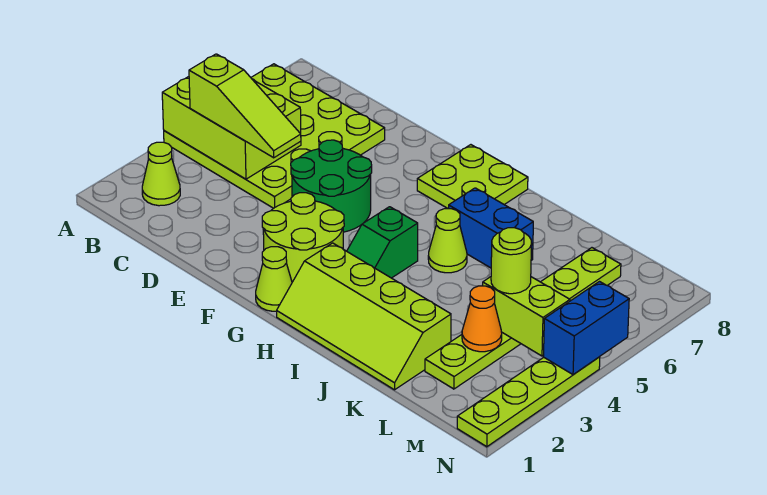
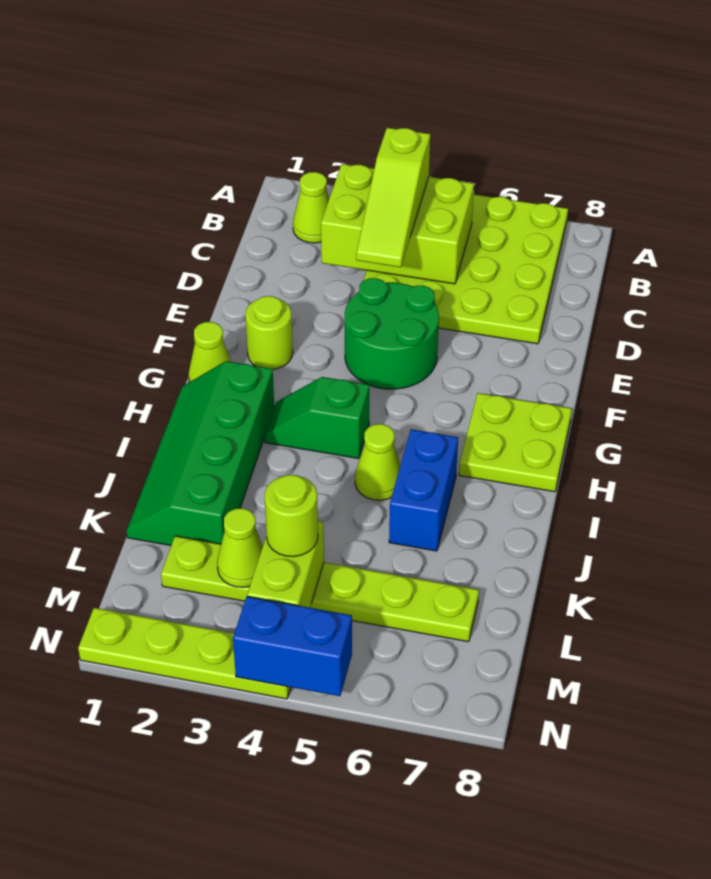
lime brick A4:C5 level 2 -> lime brick B3:C5 level 2
lime round brick F2:G3 level 1 -> lime round brick F2 level 1
lime slope H1:K2 level 1 top 2 -> green slope H1:K2 level 1 top 2
orange cone L3 level 2 -> lime cone L3 level 2

